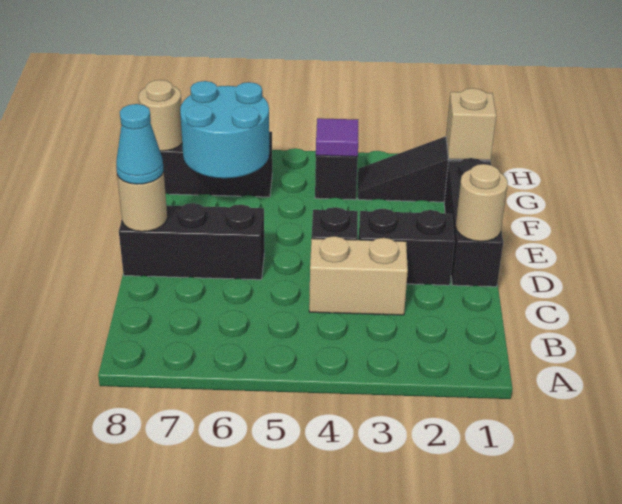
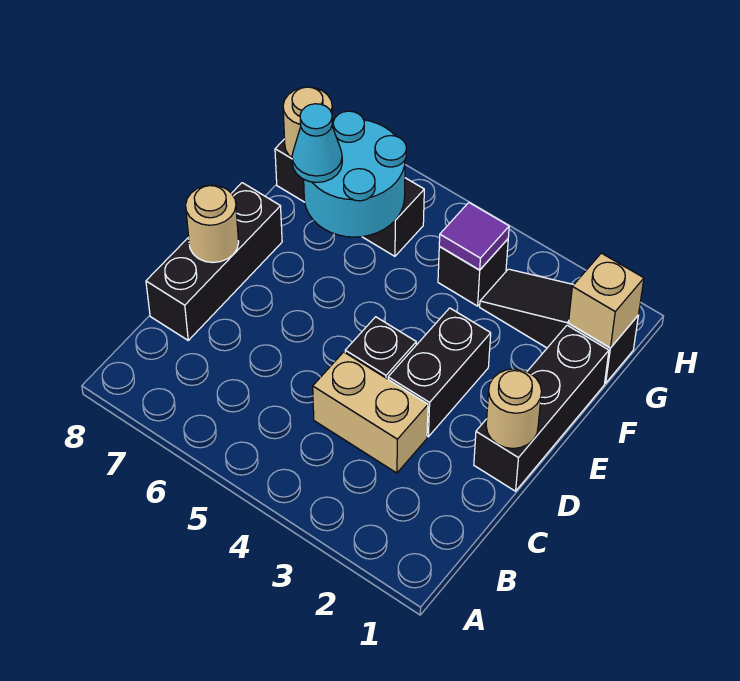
black brick D2:D3 level 1 -> black brick D3:E3 level 1
black brick D6:D8 level 1 -> black brick C8:E8 level 1
cyan cone D8 level 3 -> cyan cone F7 level 3

